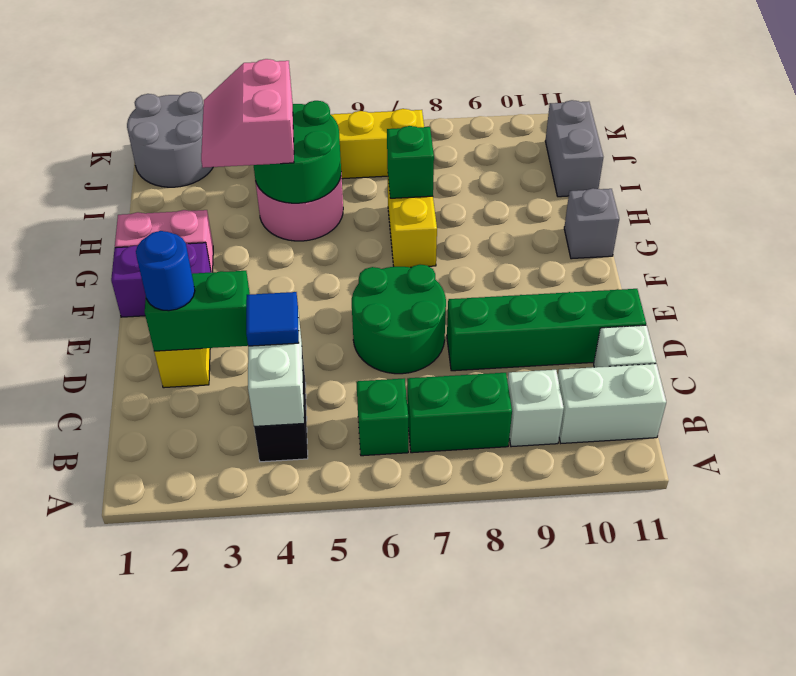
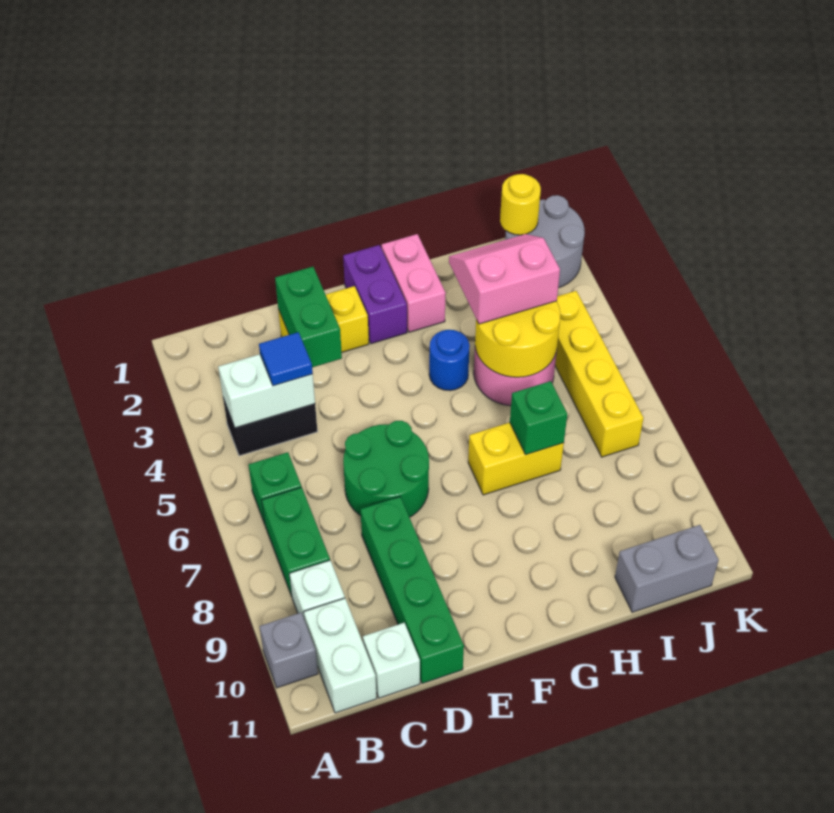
blue round brick D2 level 3 -> blue round brick G4 level 1
grey brick G11 level 1 -> grey brick A10 level 1
green round brick H4:I5 level 2 -> yellow round brick H4:I5 level 2
none -> yellow round brick J1 level 2

